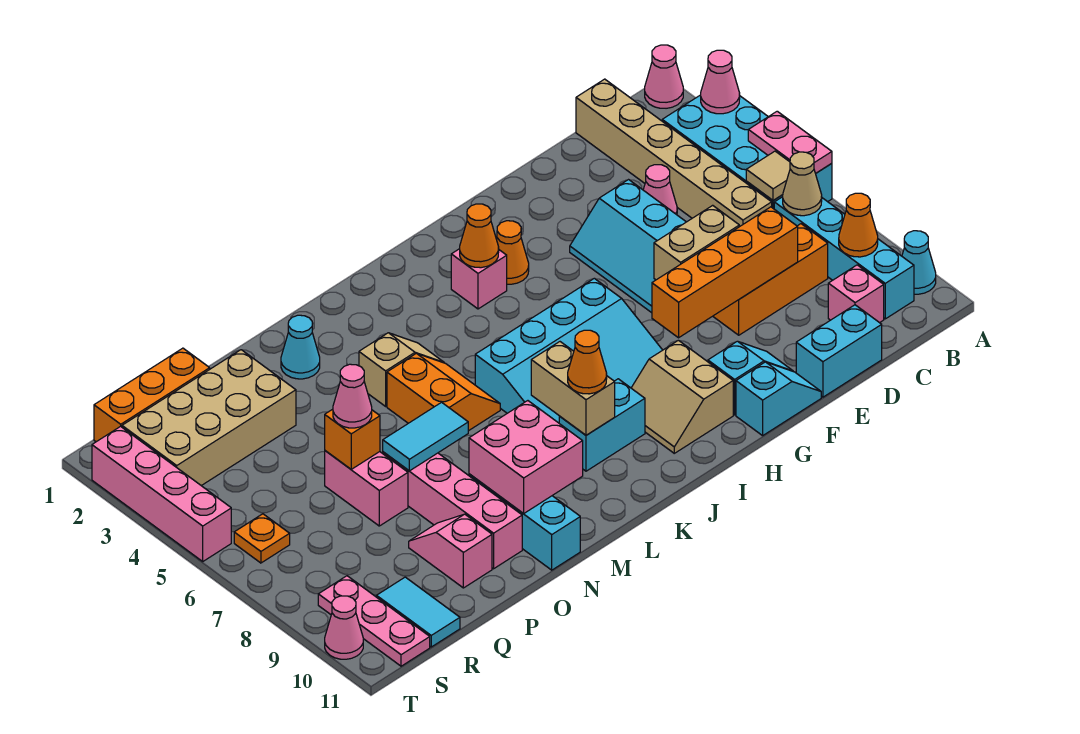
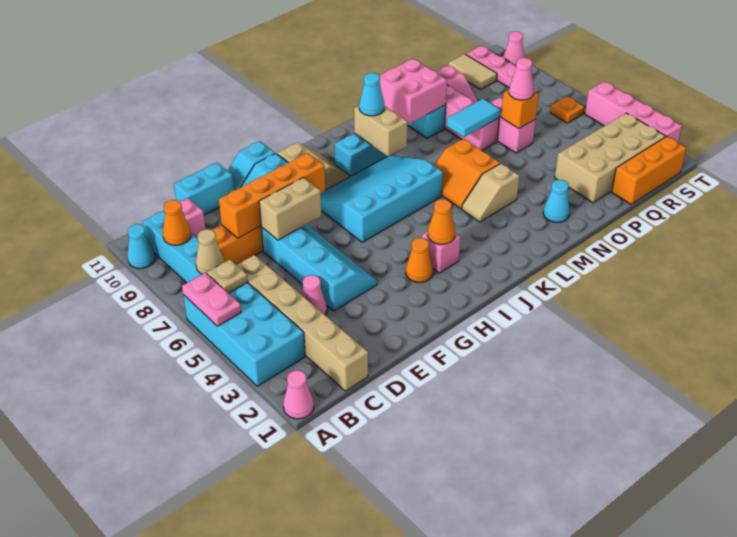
pink cone A3 level 2 -> none
tan tile B6 level 2 -> tan plate B6 level 2
orange cone K9 level 3 -> cyan cone K9 level 3
cyan tile R10:R11 level 1 -> tan tile R10:R11 level 1

